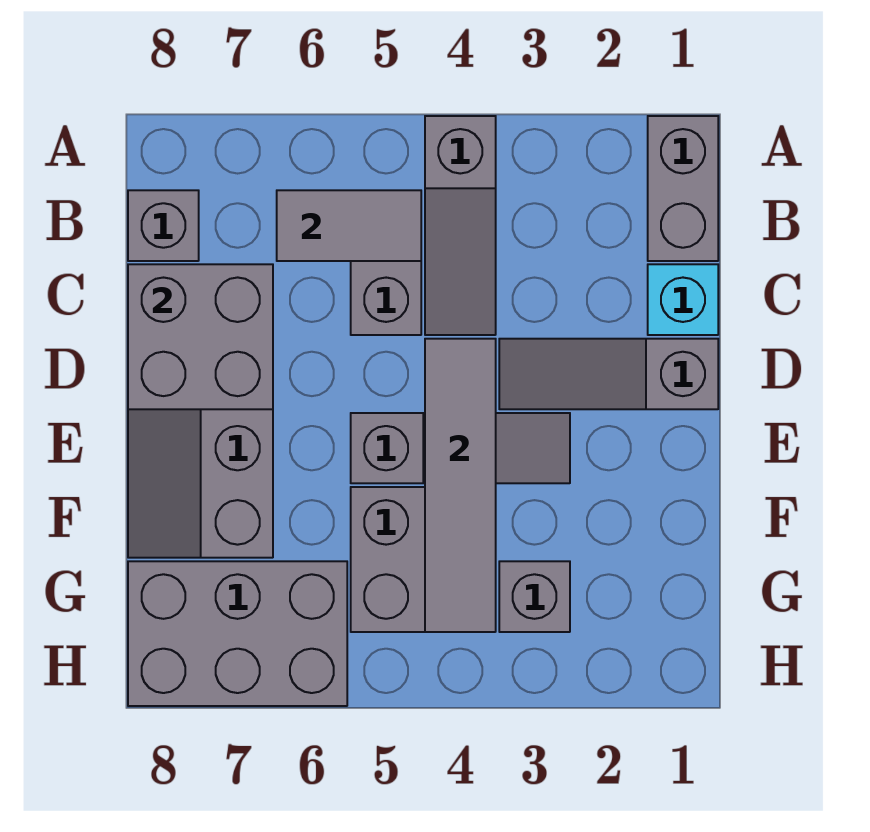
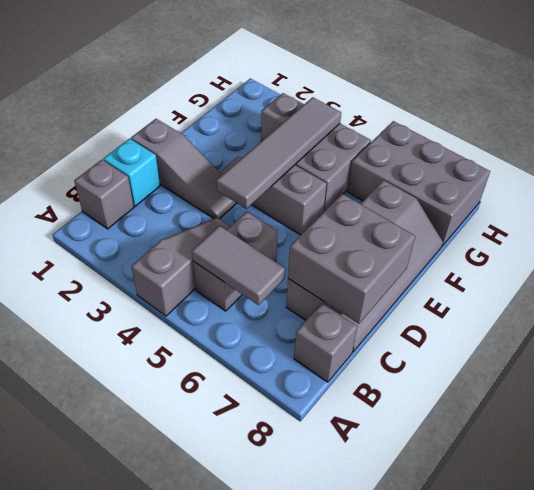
grey brick A1:B1 level 1 -> grey brick B1 level 1

